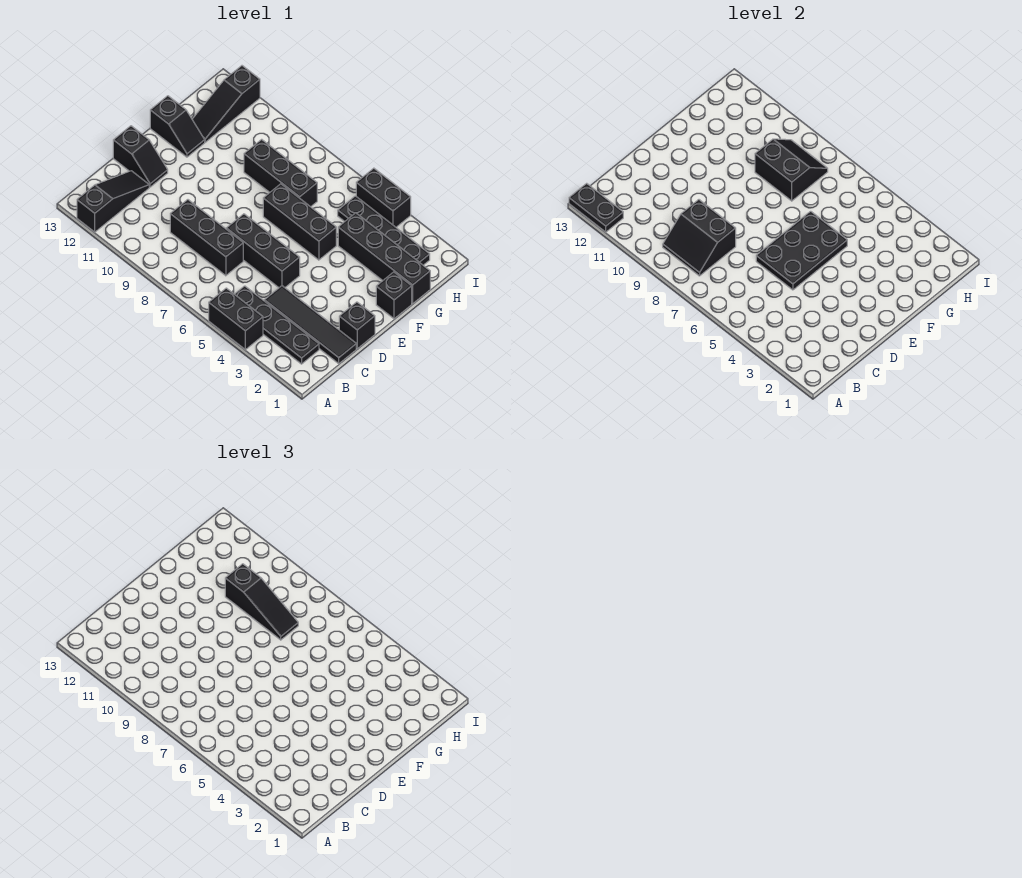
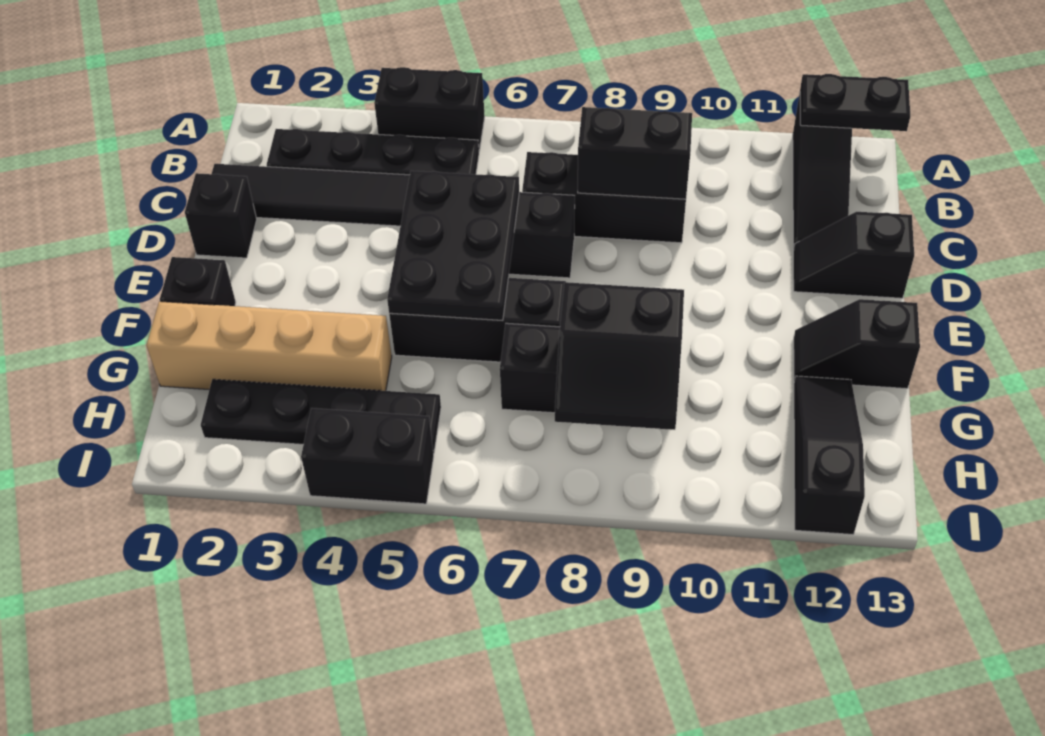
black brick G1:G4 level 1 -> tan brick G1:G4 level 1
black slope G8:G10 level 3 top 10 -> none

